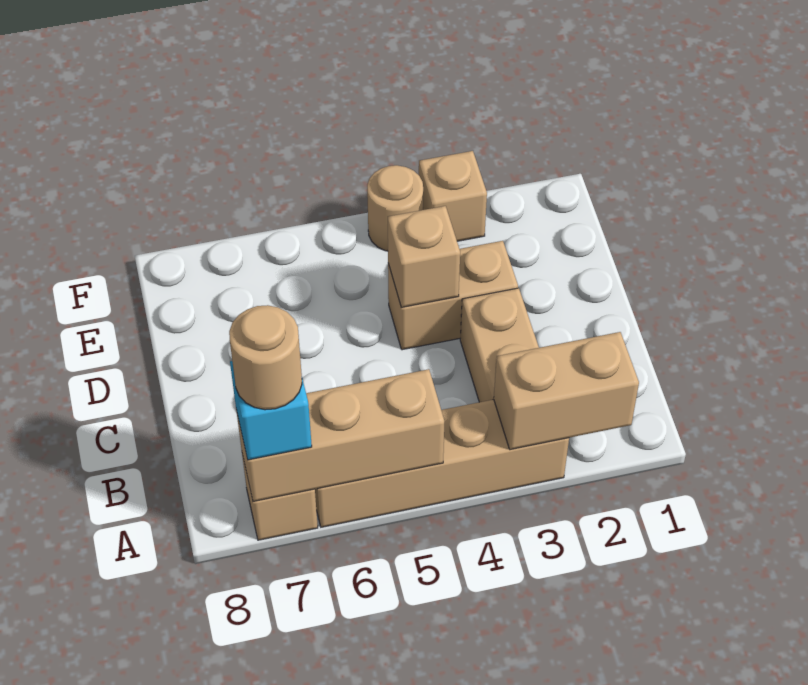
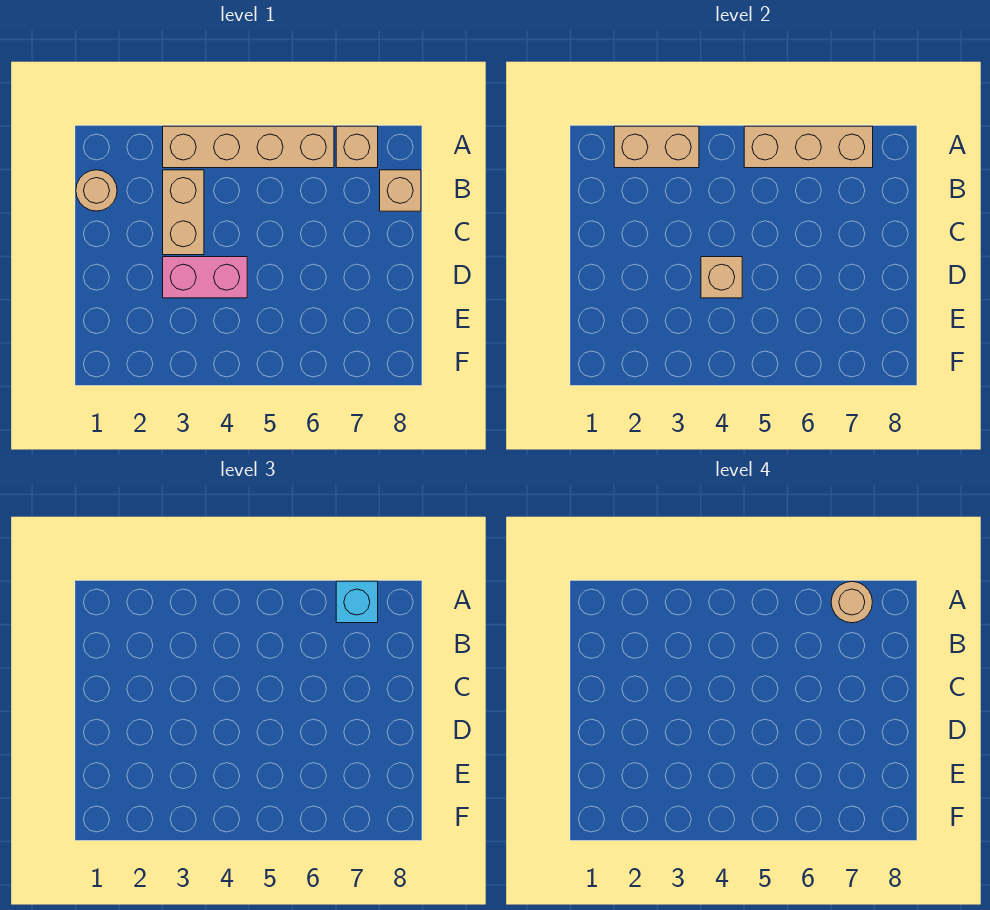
tan brick D3:D4 level 1 -> pink brick D3:D4 level 1
tan brick F3 level 1 -> tan brick B8 level 1
tan round brick F4 level 1 -> tan round brick B1 level 1

